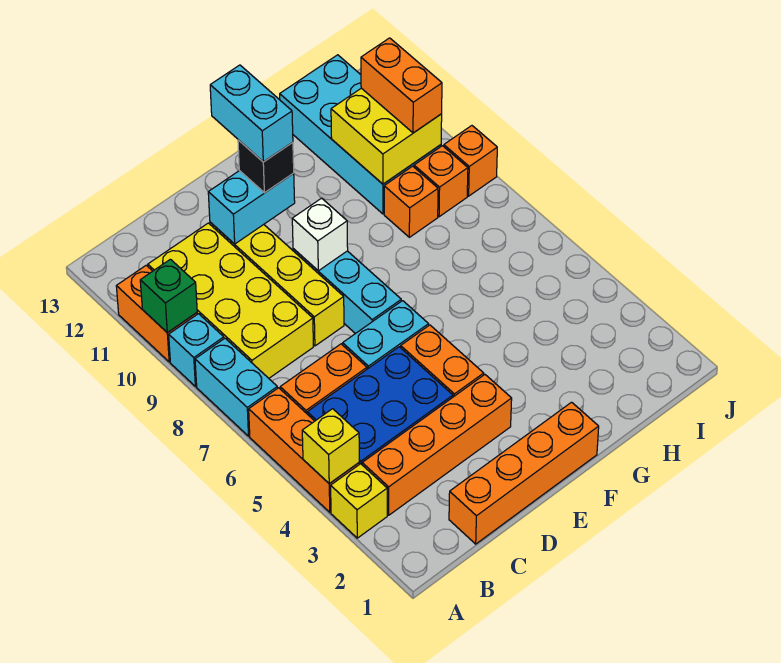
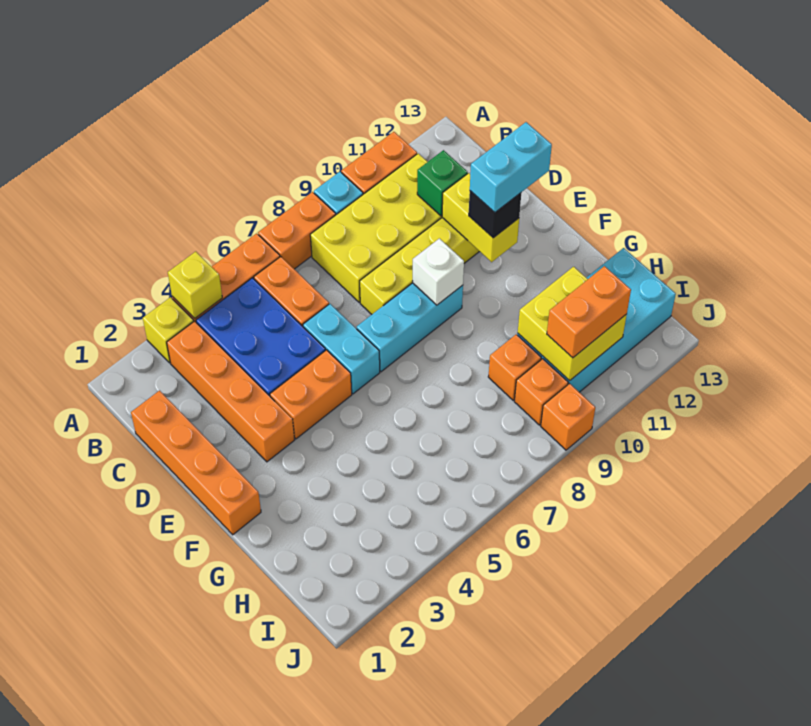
cyan brick A7:A8 level 1 -> orange brick A7:A8 level 1
green brick A10 level 2 -> green brick C11 level 2
cyan brick D11:E11 level 2 -> yellow brick D11:E11 level 2

